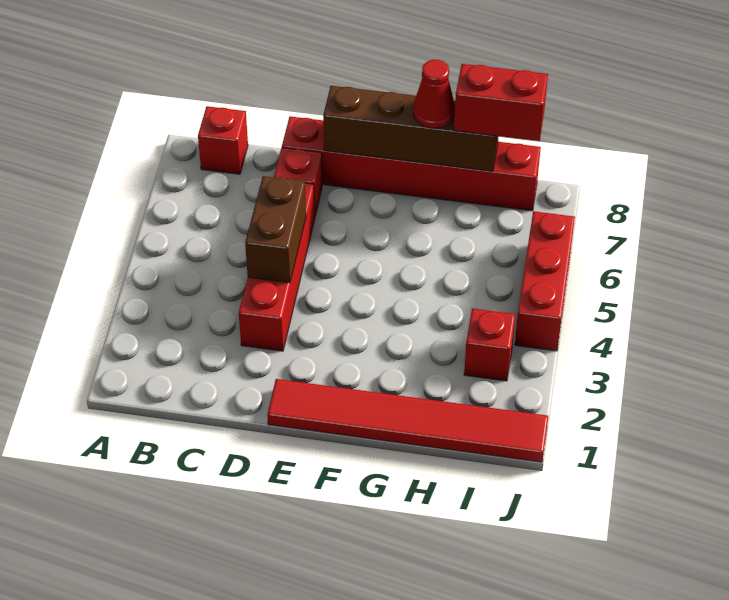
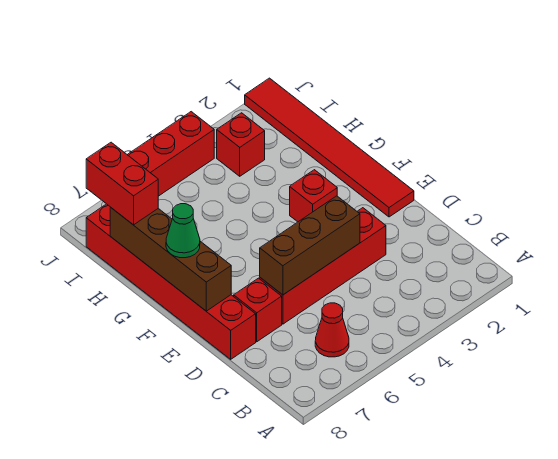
red brick B8 level 1 -> red brick F3 level 1
brown brick D4:D5 level 2 -> brown brick D4:D6 level 2
none -> green cone F8 level 3
red cone G8 level 3 -> red cone B6 level 1

